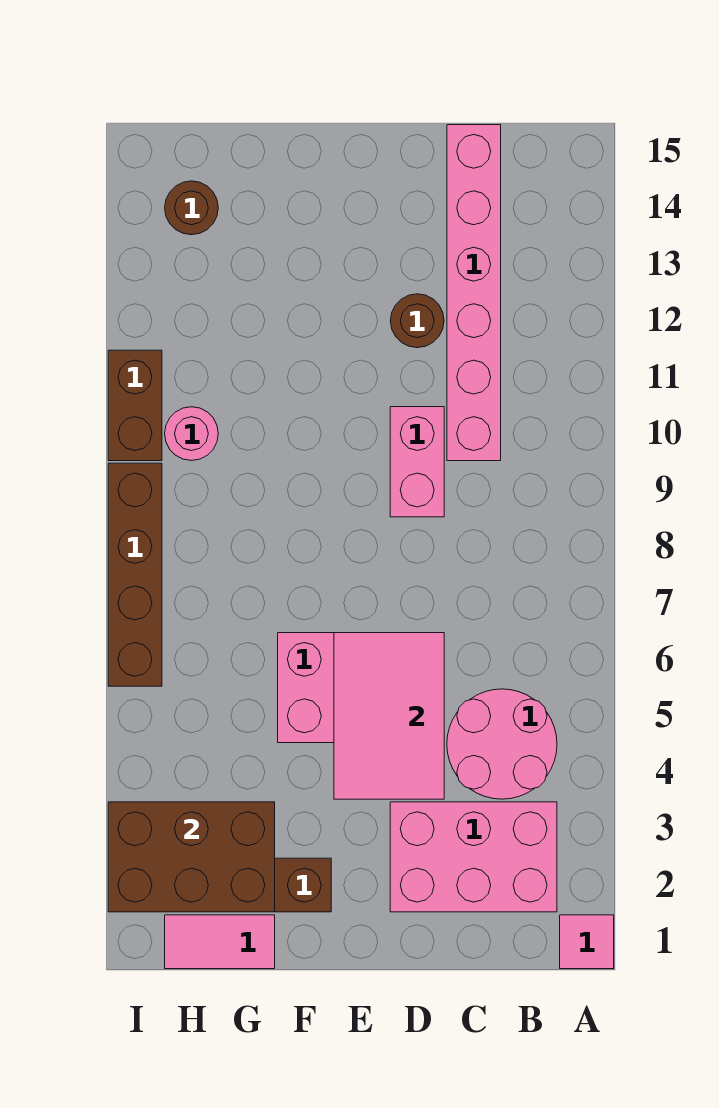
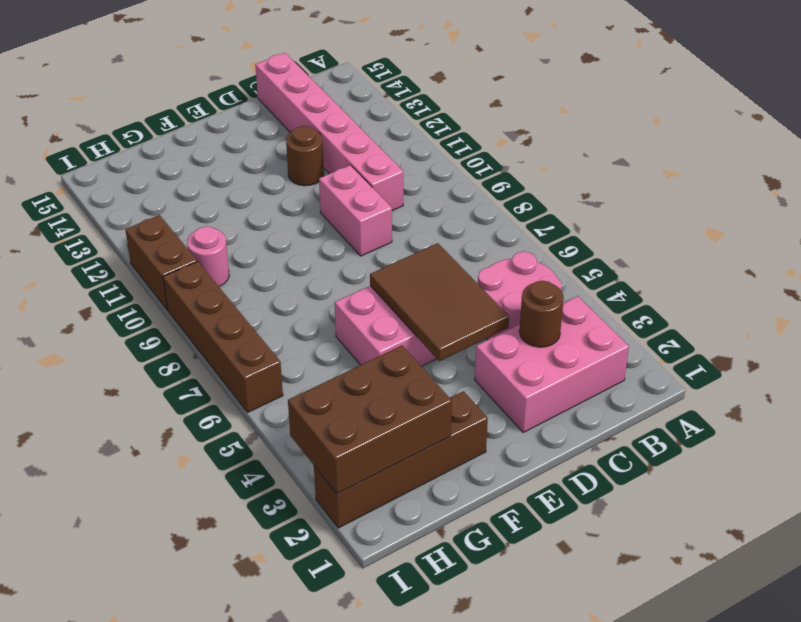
pink tile A1 level 1 -> none
pink tile D4:E6 level 2 -> brown tile D4:E6 level 2
pink tile G1:H1 level 1 -> none
brown round brick H14 level 1 -> brown round brick C3 level 2

